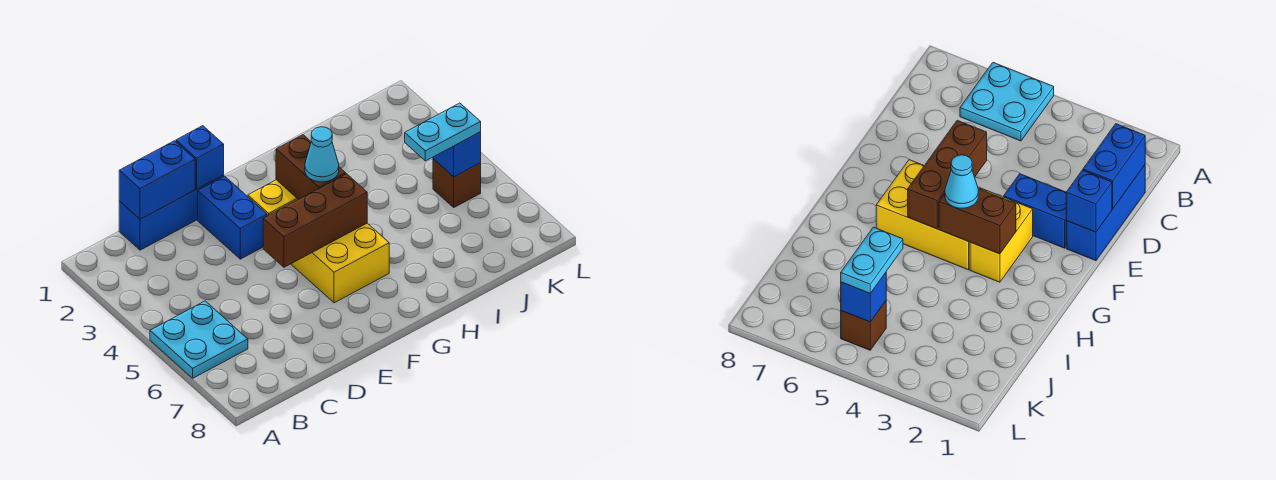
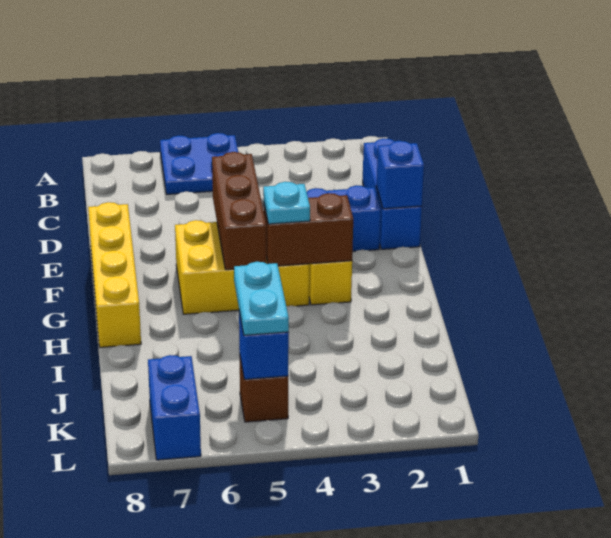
cyan plate A5:B6 level 1 -> blue plate A5:B6 level 1
blue brick C1:D1 level 2 -> blue brick K7:L7 level 1
none -> yellow brick E8:H8 level 1
cyan cone G4 level 3 -> cyan plate G4 level 3

